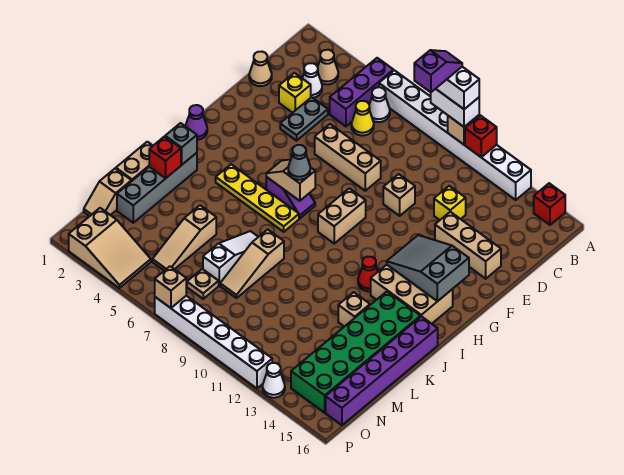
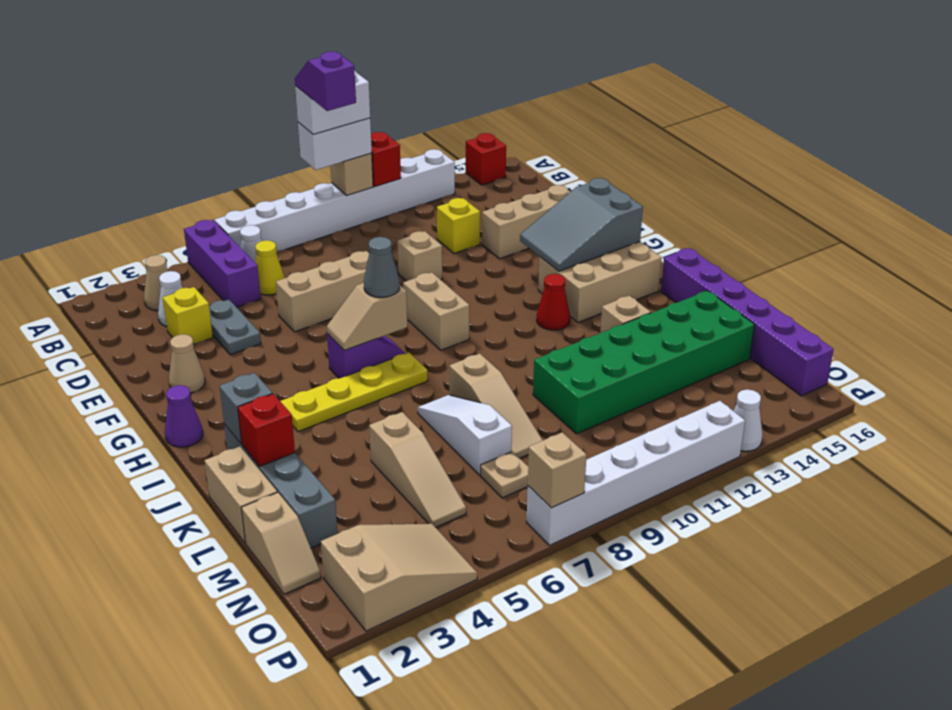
tan cone D1 level 1 -> tan cone F2 level 1
green brick J14:O15 level 1 -> green brick L10:M15 level 1

